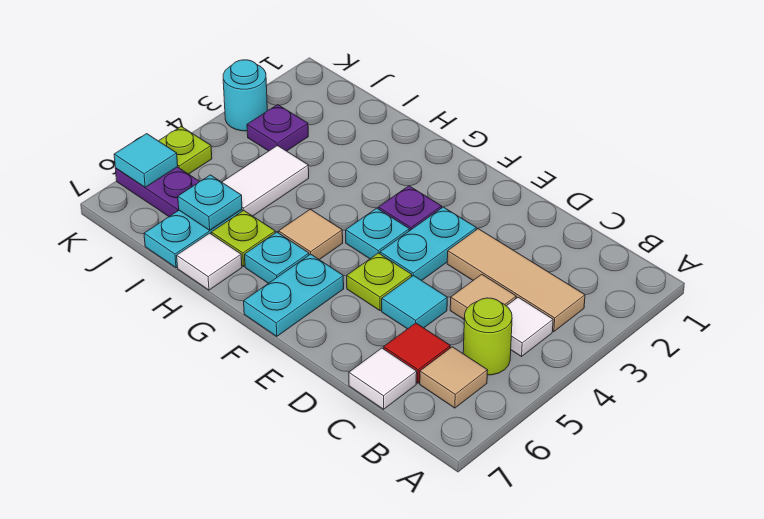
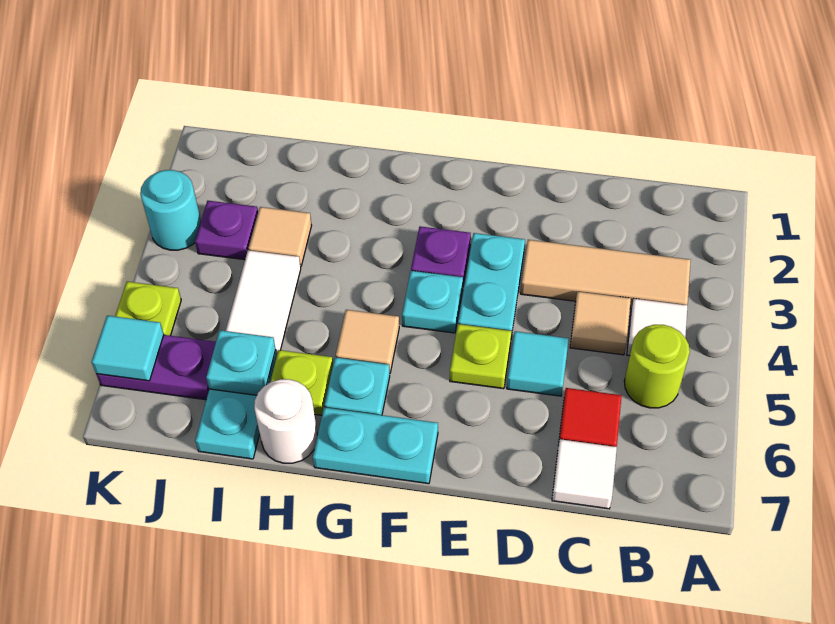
tan tile B6 level 1 -> tan tile I3 level 1
cyan plate F6:F7 level 1 -> cyan plate F7:G7 level 1
white tile H7 level 1 -> white round brick H7 level 1

